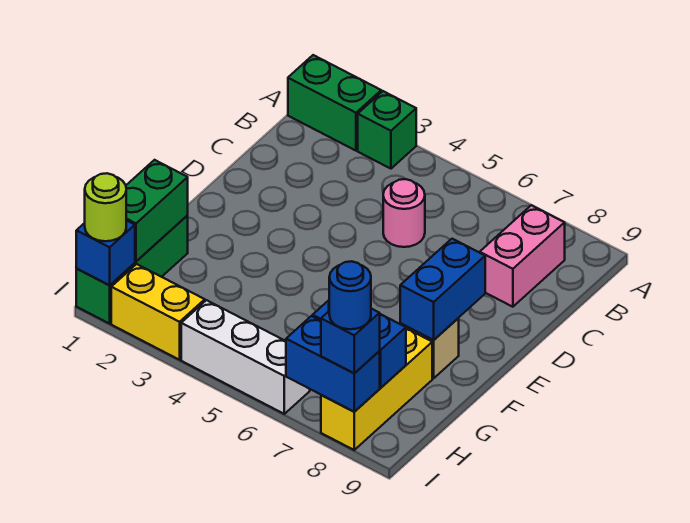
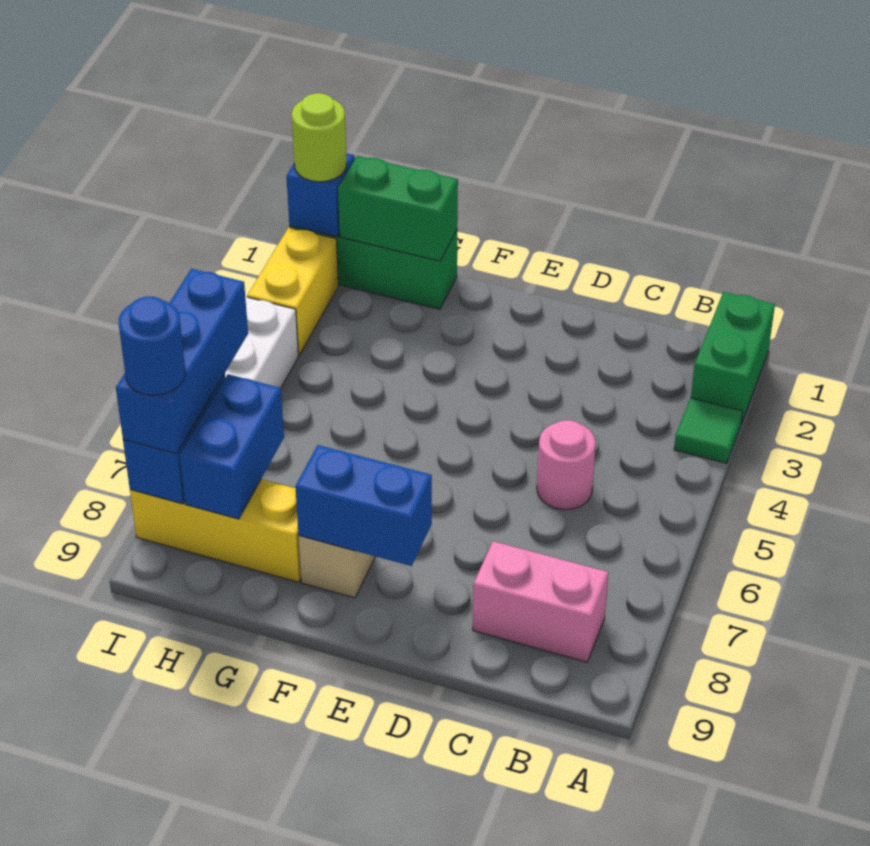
green brick A3 level 1 -> green tile A3 level 1
blue brick I8 level 3 -> blue brick I6:I8 level 3

